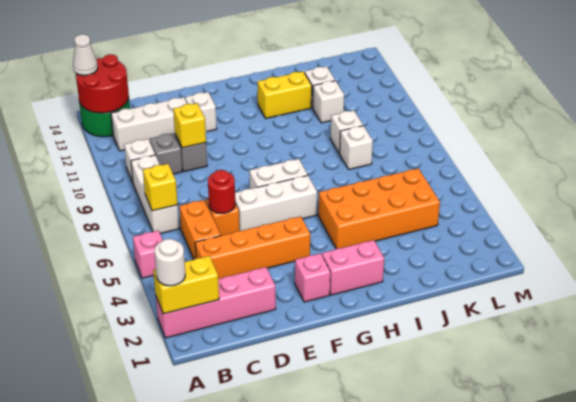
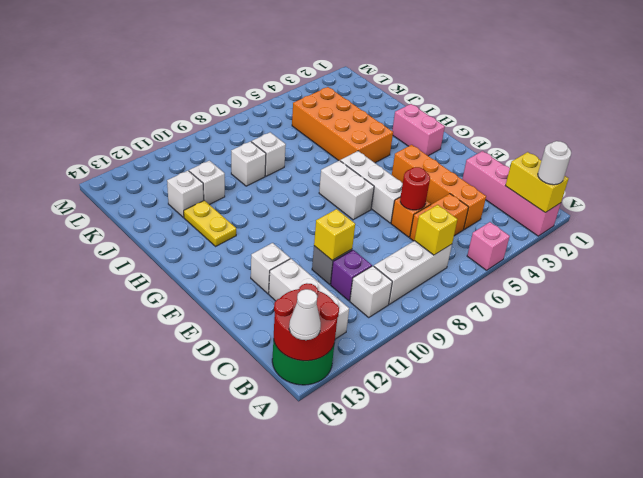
grey brick C10 level 1 -> purple brick C10 level 1
pink brick F2 level 1 -> none
yellow brick H12:I12 level 1 -> yellow plate H12:I12 level 1

